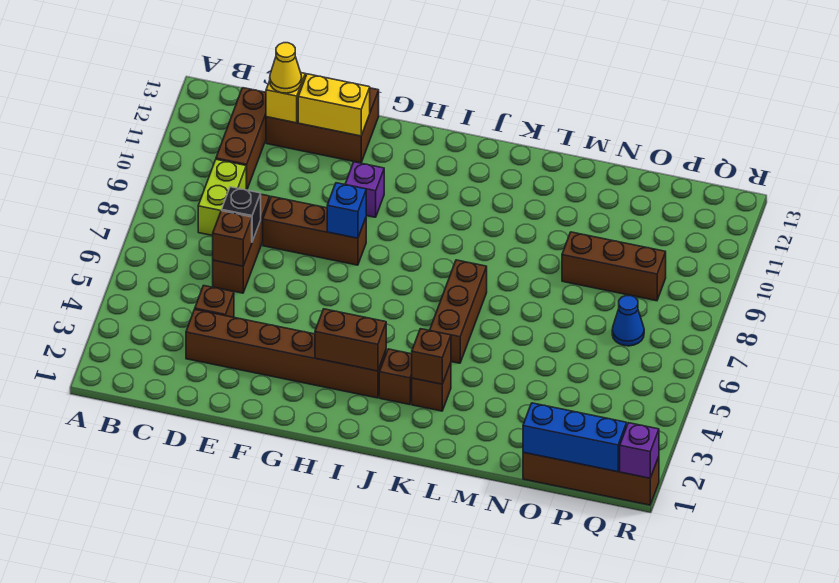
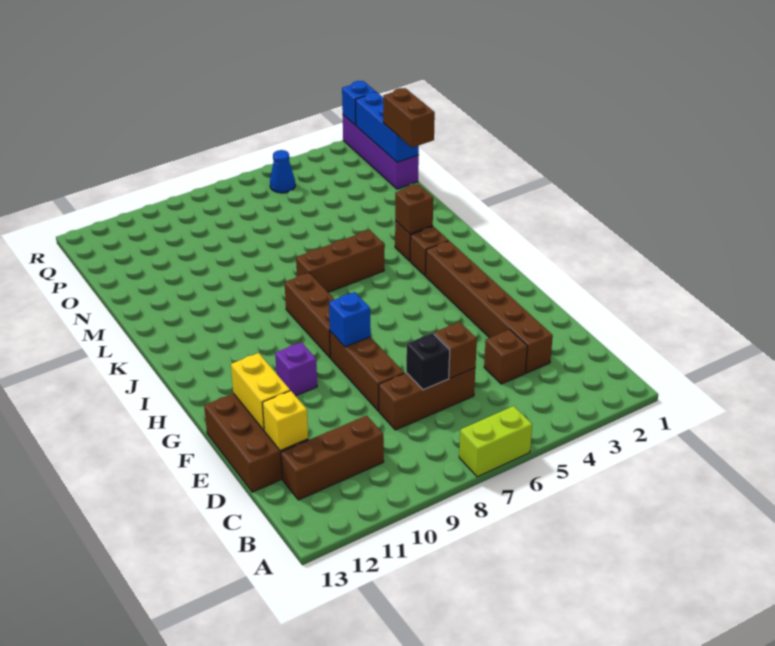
lime brick C8:C9 level 1 -> lime brick A6:A7 level 1
yellow cone D12 level 3 -> none
brown brick H3:I3 level 2 -> brown brick N1:O1 level 3
brown brick N9:P9 level 1 -> brown brick H8:J8 level 1
brown brick O1:R1 level 1 -> purple brick O1:R1 level 1
blue cone P7 level 1 -> blue cone Q5 level 1
purple brick R1 level 2 -> blue brick R1 level 2

